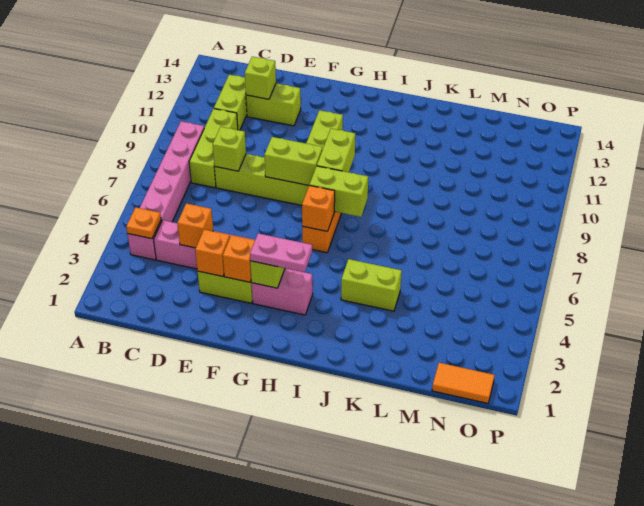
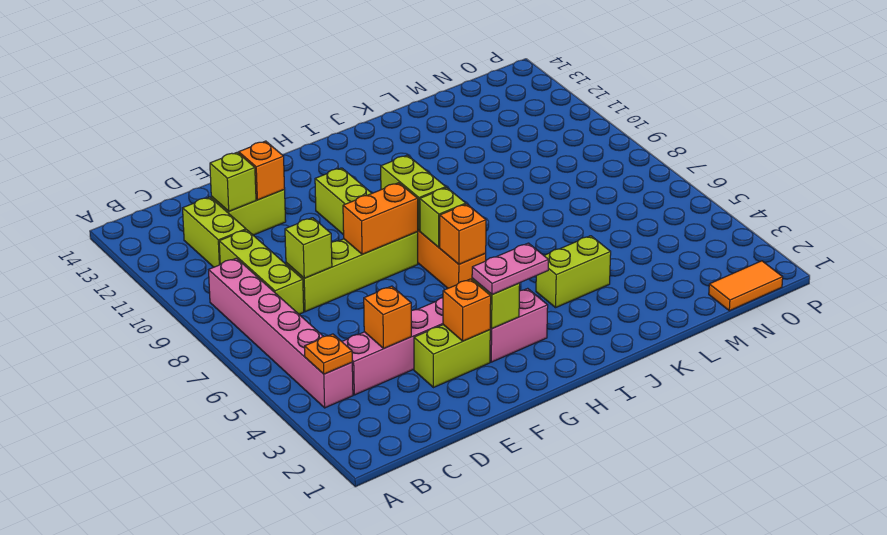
orange brick E3 level 2 -> orange brick E12 level 2
lime brick F8:G8 level 2 -> orange brick F8:G8 level 2
lime brick H7:I7 level 2 -> lime brick H7 level 2

